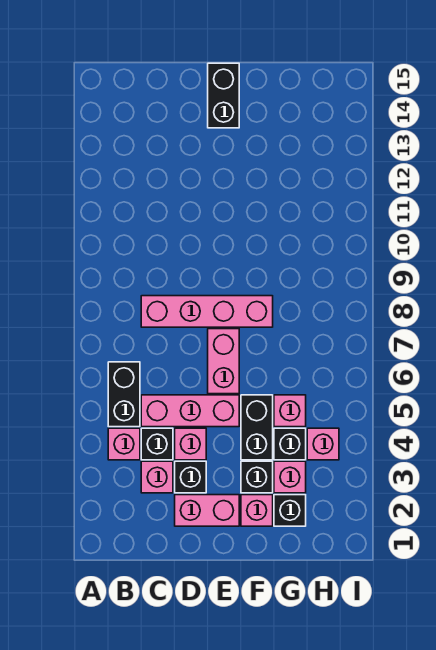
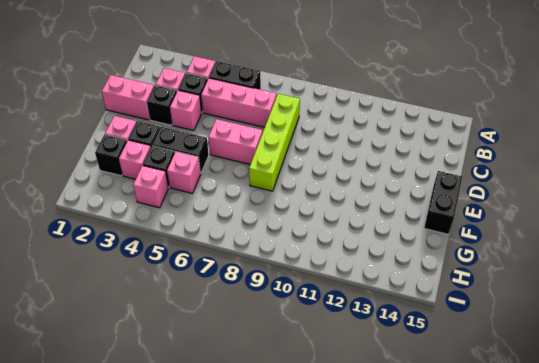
pink brick C5:E5 level 1 -> pink brick C5:C7 level 1
pink brick C8:F8 level 1 -> lime brick C8:F8 level 1
pink brick D2:E2 level 1 -> pink brick D1:D2 level 1
black brick E14:E15 level 1 -> black brick E15:F15 level 1

